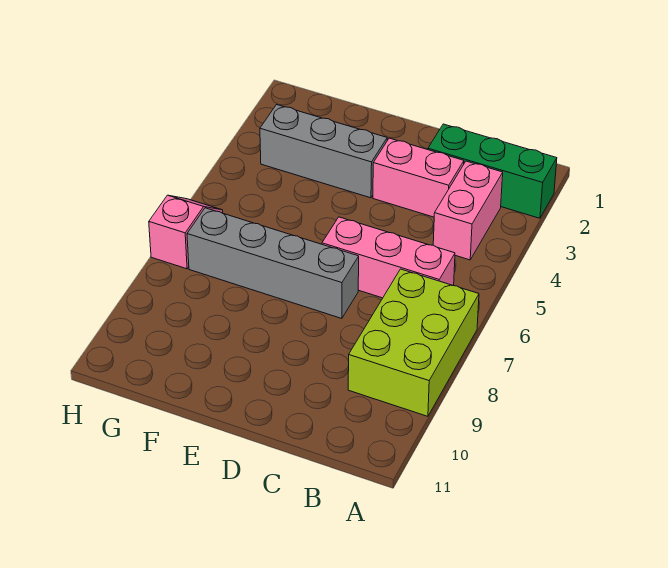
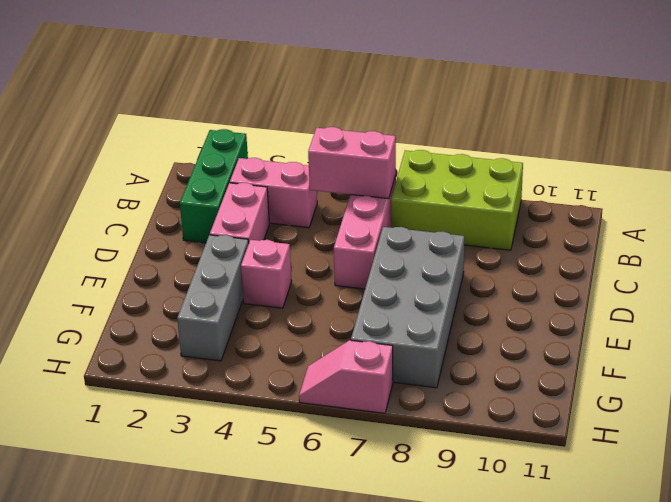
none -> pink brick B5:B6 level 2
grey brick D7:G7 level 1 -> grey brick D7:G8 level 1
none -> pink brick E4 level 1

